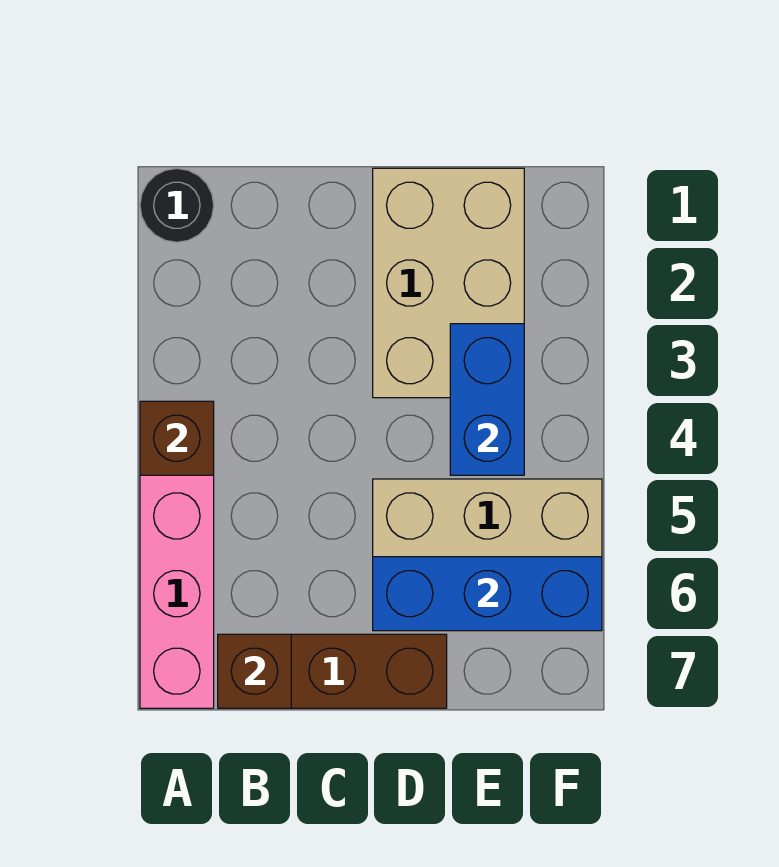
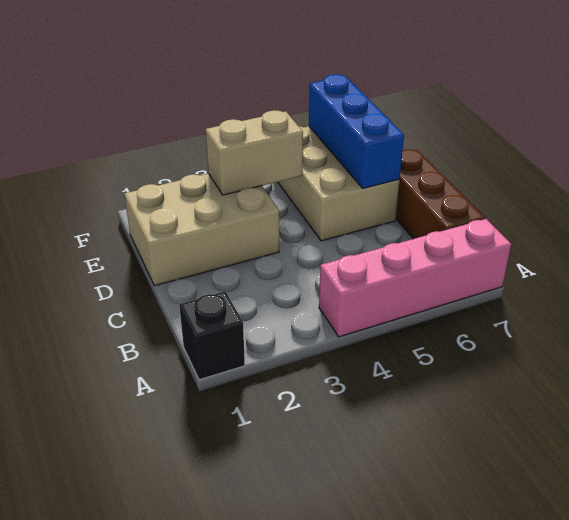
black round brick A1 level 1 -> black brick A1 level 1
brown brick A4 level 2 -> none
brown brick B7 level 2 -> none
blue brick E3:E4 level 2 -> tan brick E3:E4 level 2

